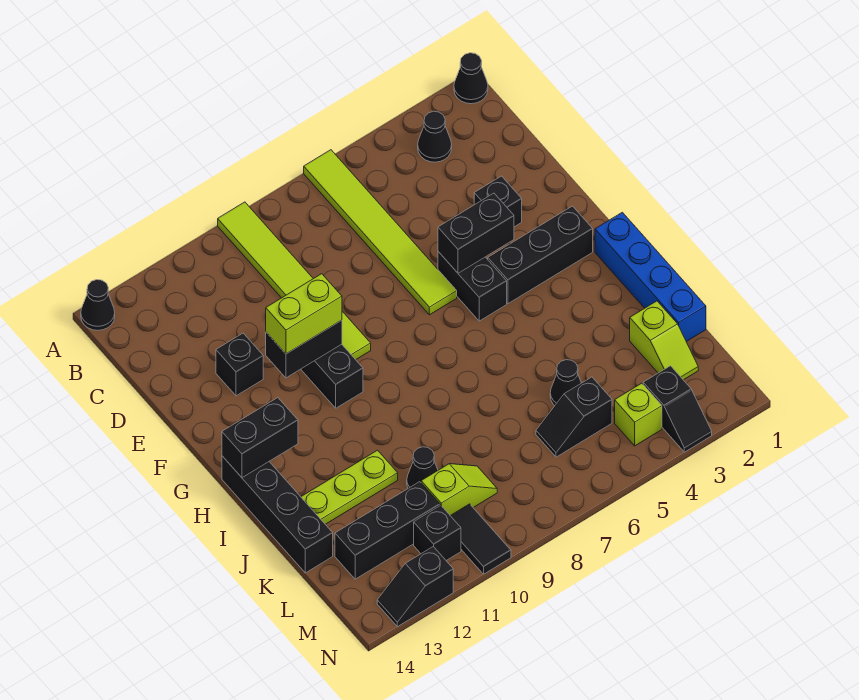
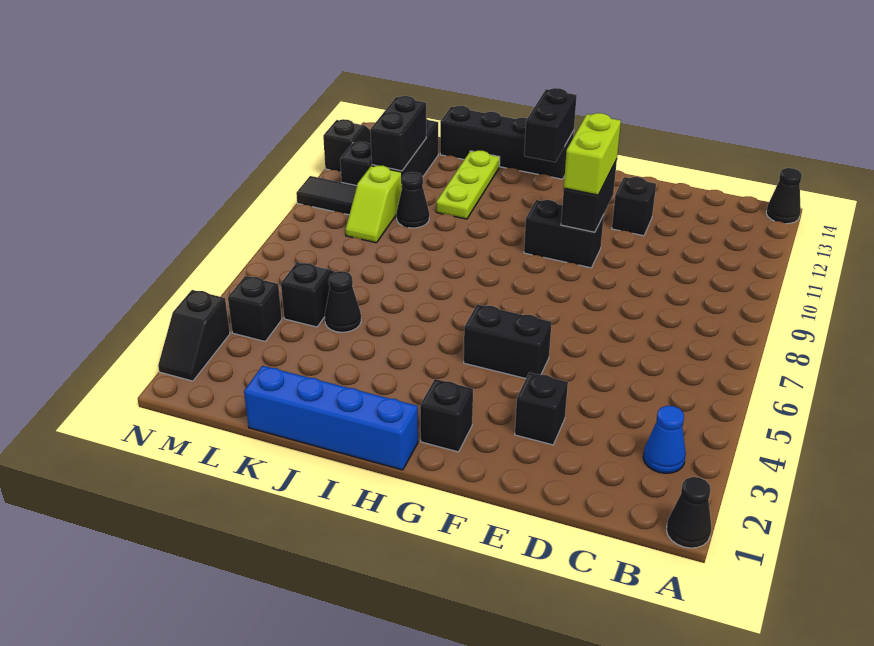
lime tile A6:F6 level 1 -> none
lime tile A9:F9 level 1 -> none
black cone B3 level 1 -> blue cone B3 level 1
black brick F4:F5 level 2 -> black brick L11:L12 level 2
black brick G2:G4 level 1 -> black brick G2 level 1
lime slope K2:L2 level 1 top K -> none
black slope M3:N3 level 1 top M -> black slope N2:N3 level 1 top 3
lime brick M4 level 1 -> black brick M4 level 1

